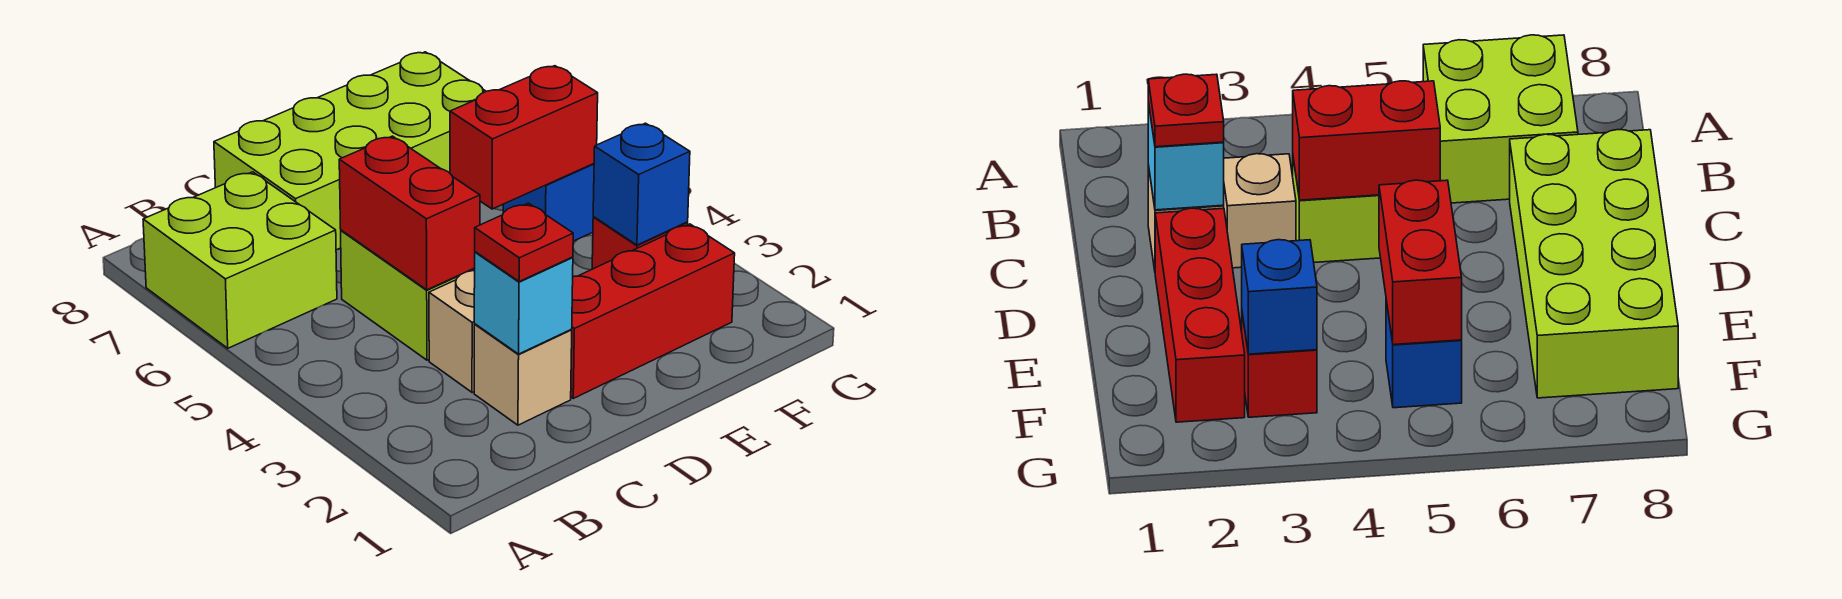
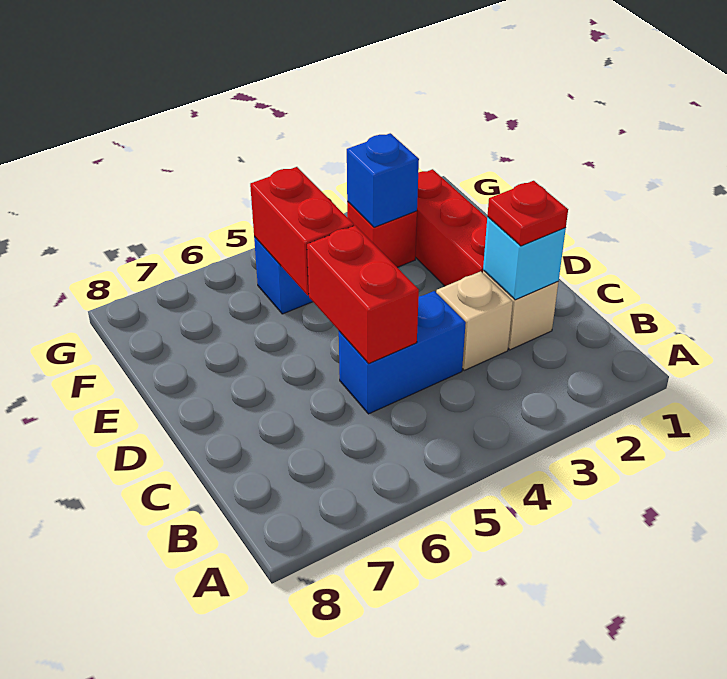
lime brick A6:B7 level 1 -> none
lime brick C4:C5 level 1 -> blue brick C4:C5 level 1
red brick C4:C5 level 2 -> red brick C5:D5 level 2
lime brick C7:F8 level 1 -> none

